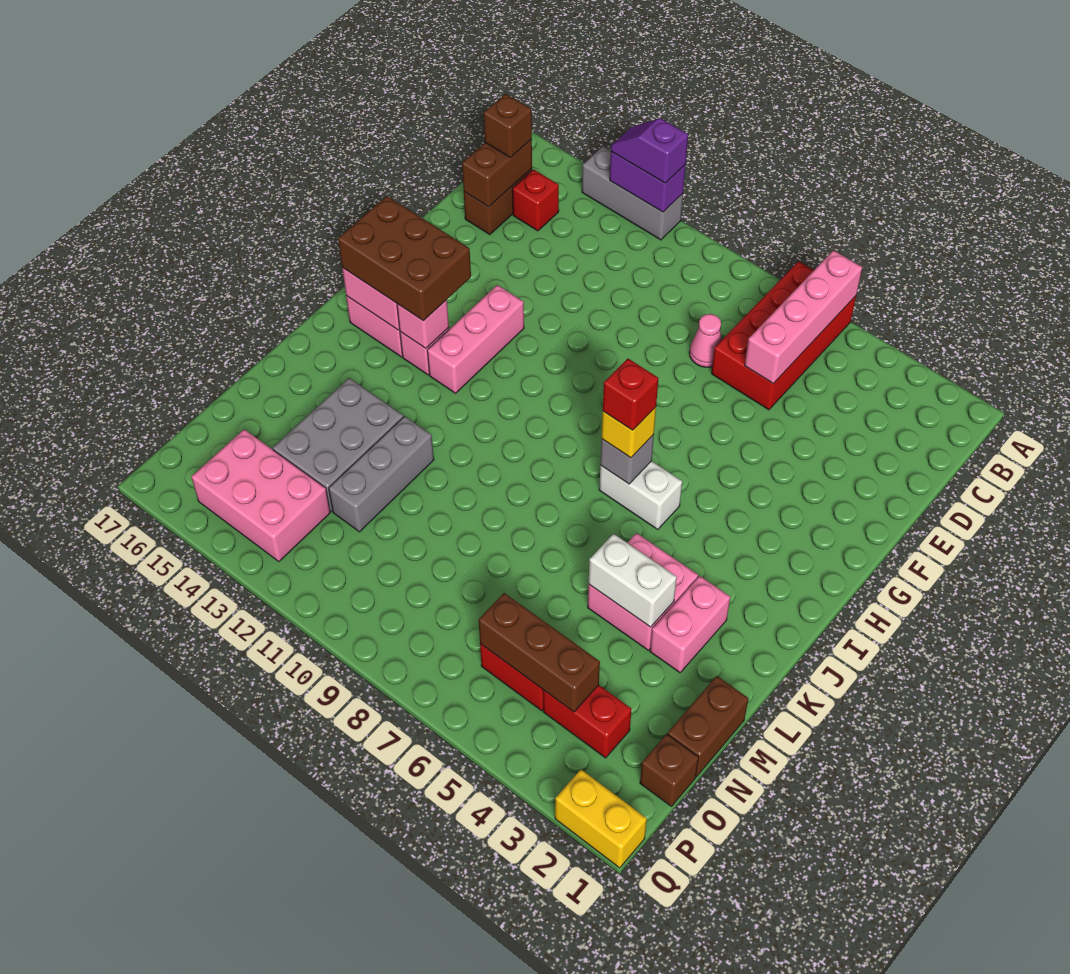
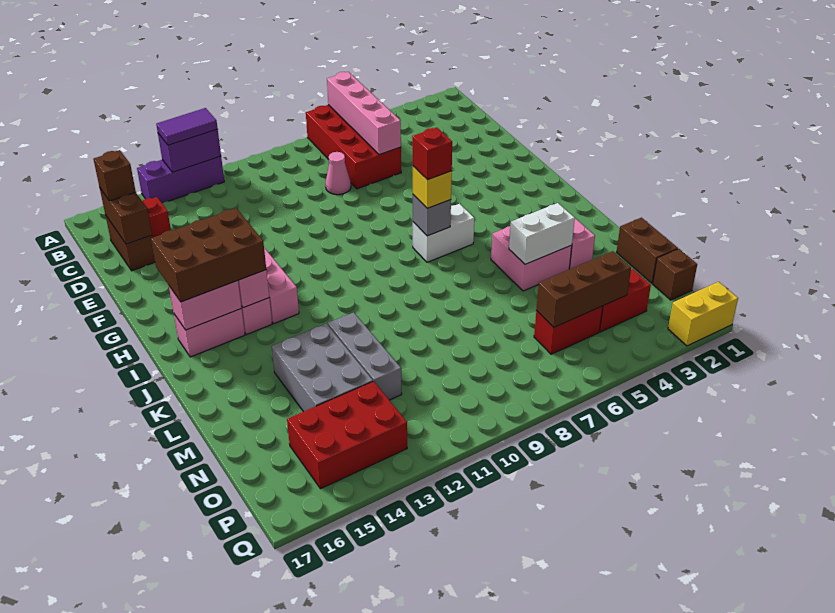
grey brick A12:A14 level 1 -> purple brick A12:A14 level 1
purple slope A12:A13 level 3 top 12 -> purple tile A12:A13 level 3
pink brick O13:P15 level 1 -> red brick O13:P15 level 1

